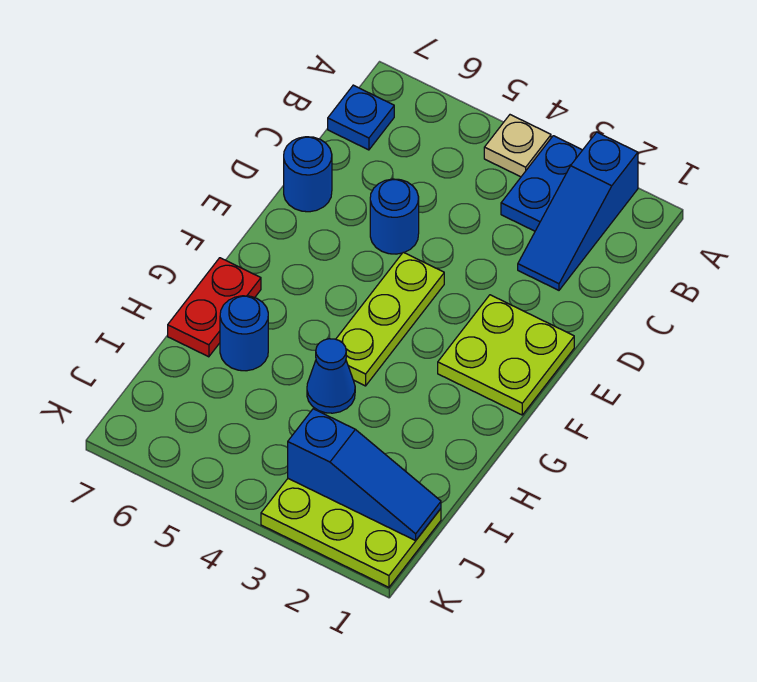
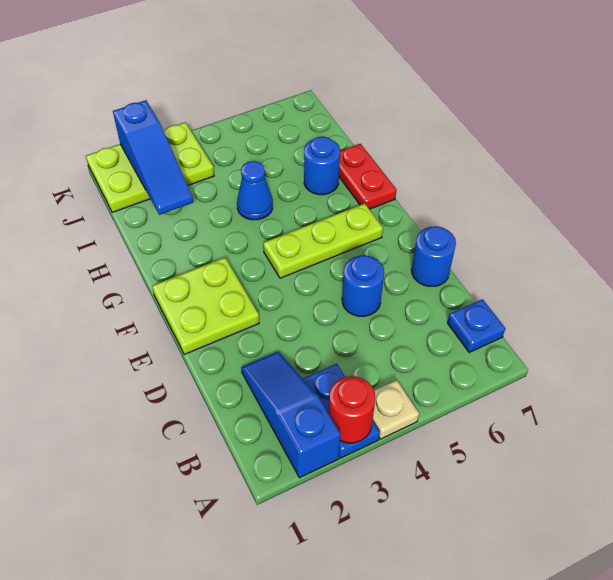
none -> red round brick A3 level 2
lime plate E4:G4 level 1 -> lime plate F4:F6 level 1
blue slope J1:J3 level 2 top 3 -> blue slope I2:K2 level 2 top K

